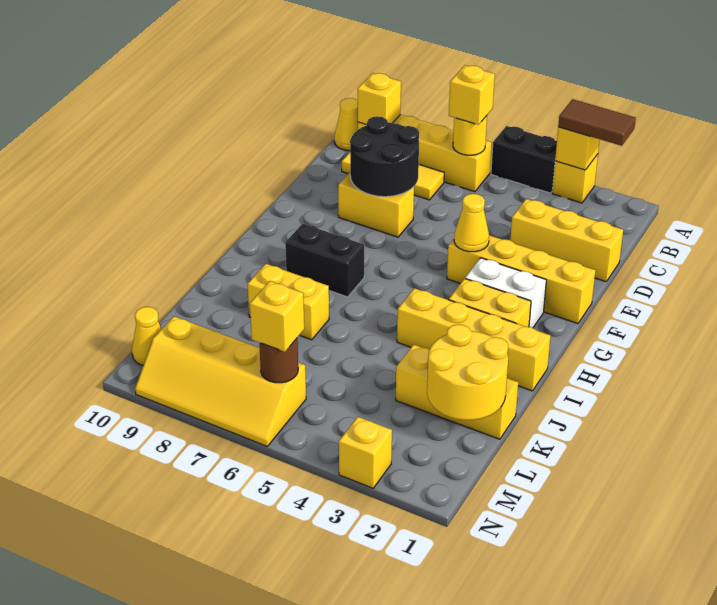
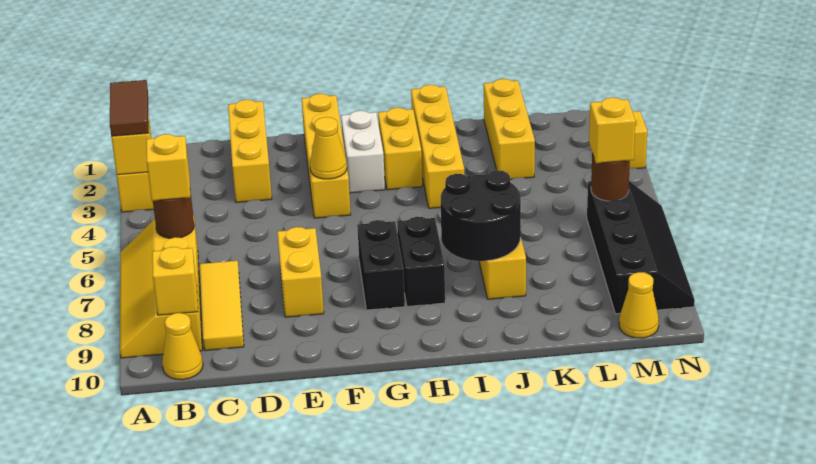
black brick A4:A5 level 1 -> black brick G7:G8 level 1
yellow round brick B6 level 2 -> brown round brick B6 level 2
black round brick D7:E8 level 2 -> black round brick I7:J8 level 2
yellow round brick K1:L2 level 2 -> none
yellow slope M6:N9 level 1 top M -> black slope M6:N9 level 1 top M

